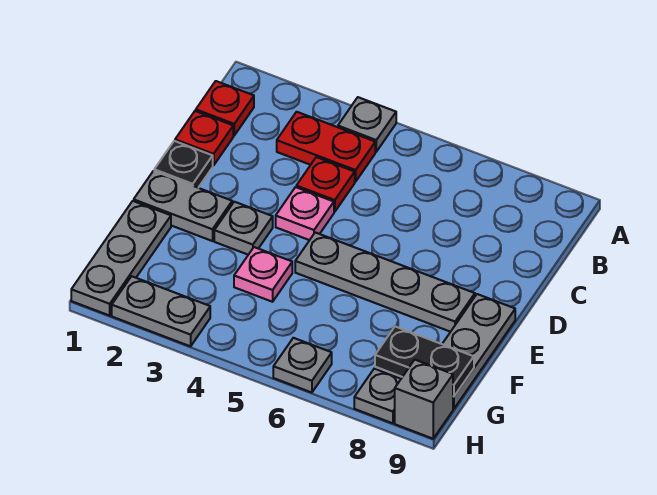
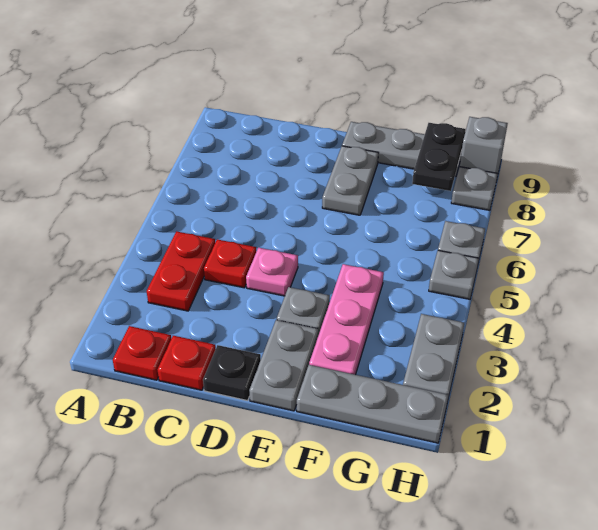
grey plate A4 level 1 -> grey plate H5 level 1
grey plate E5:E8 level 1 -> grey plate E7:E8 level 1
pink plate F4 level 1 -> pink plate F2:F4 level 1

